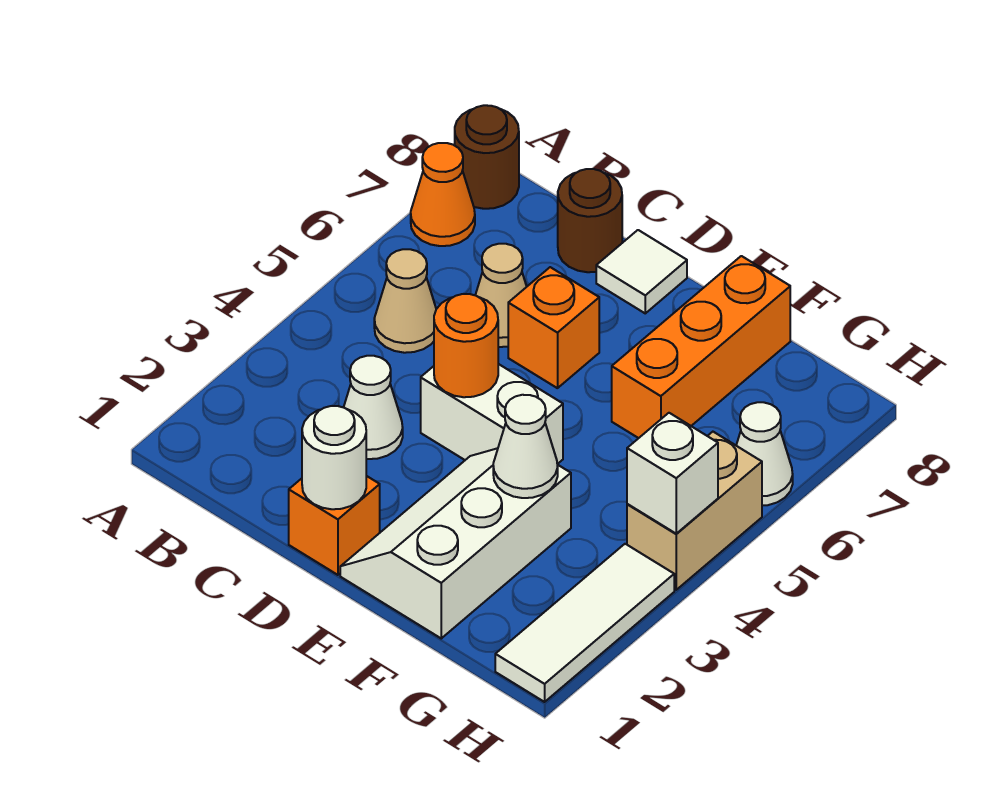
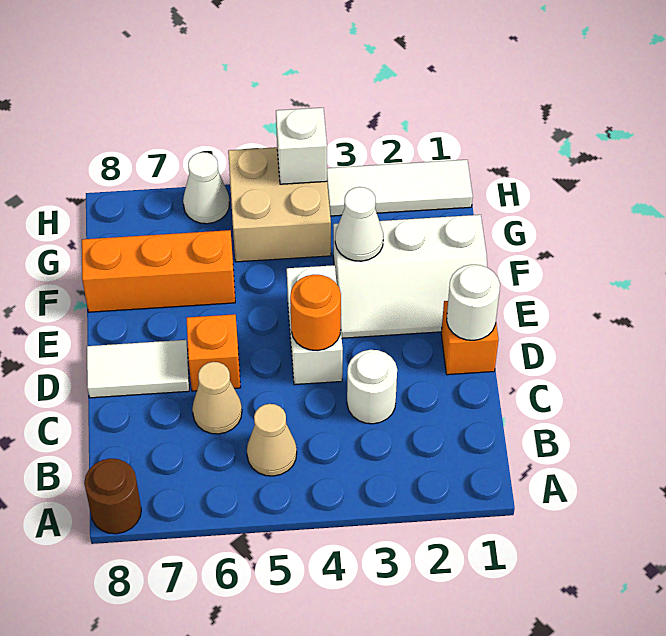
orange cone A7 level 1 -> none
white cone C3 level 1 -> white round brick C3 level 1
brown round brick C8 level 1 -> none
white tile D8 level 1 -> white tile D7:D8 level 1
tan brick H4:H5 level 1 -> tan brick G4:H5 level 1

